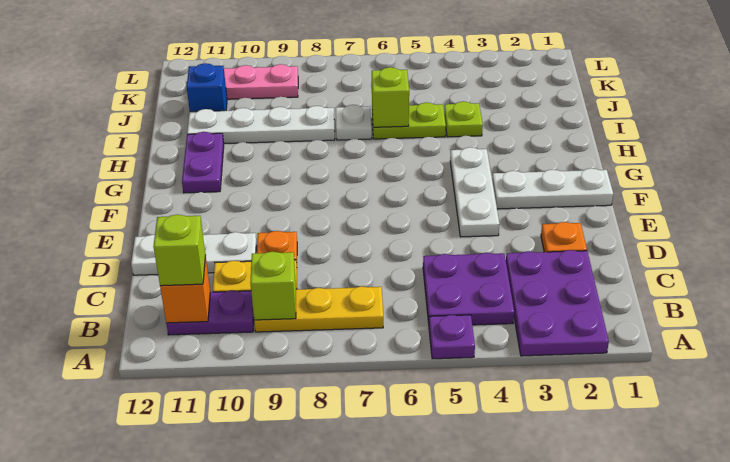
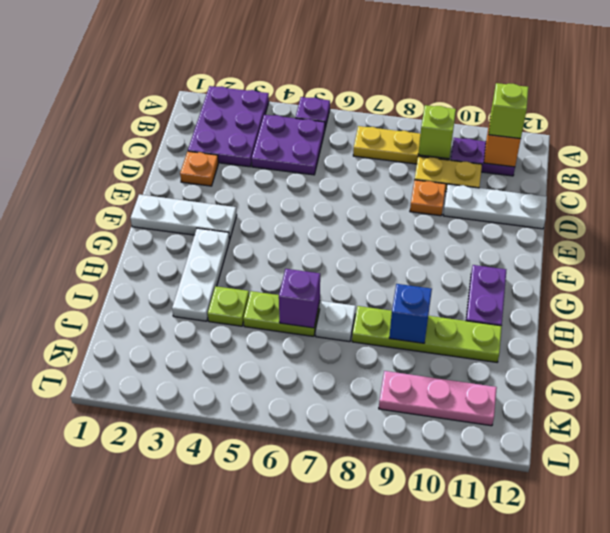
white plate E4:G4 level 1 -> white plate G3:I3 level 1
lime brick I6 level 2 -> purple brick I6 level 2
white plate I8:I11 level 1 -> lime plate I8:I11 level 1
blue brick J11 level 1 -> blue brick I9 level 2

